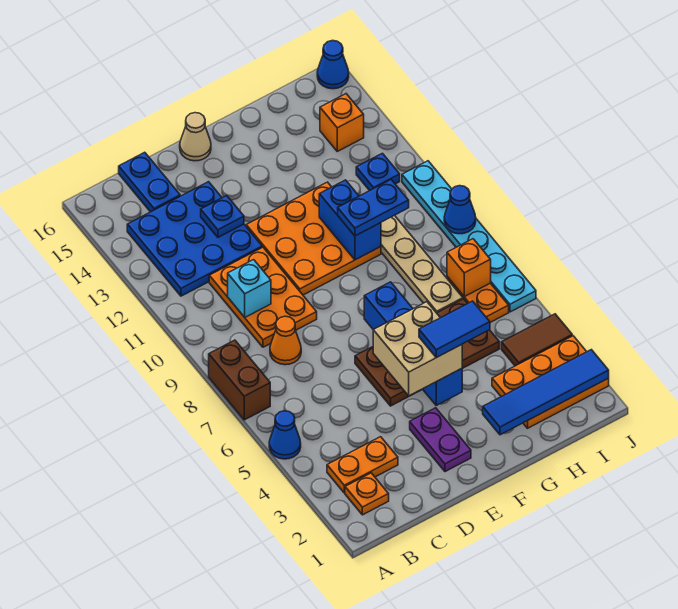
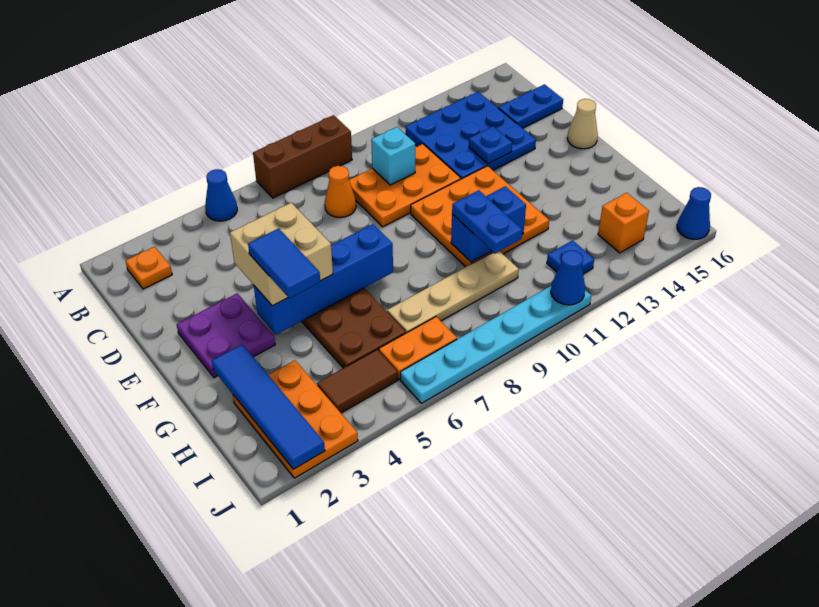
brown brick A7:A8 level 1 -> brown brick A7:A9 level 1
orange plate B3:C3 level 1 -> none
purple plate E2:E3 level 1 -> purple plate E2:F3 level 1
brown tile I4:J4 level 1 -> brown tile I4:I5 level 1
orange brick I7 level 2 -> none
blue cone J9 level 2 -> blue cone J11 level 2

